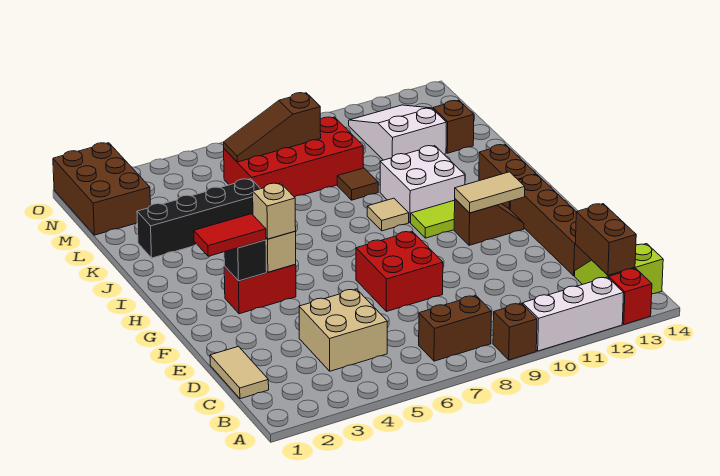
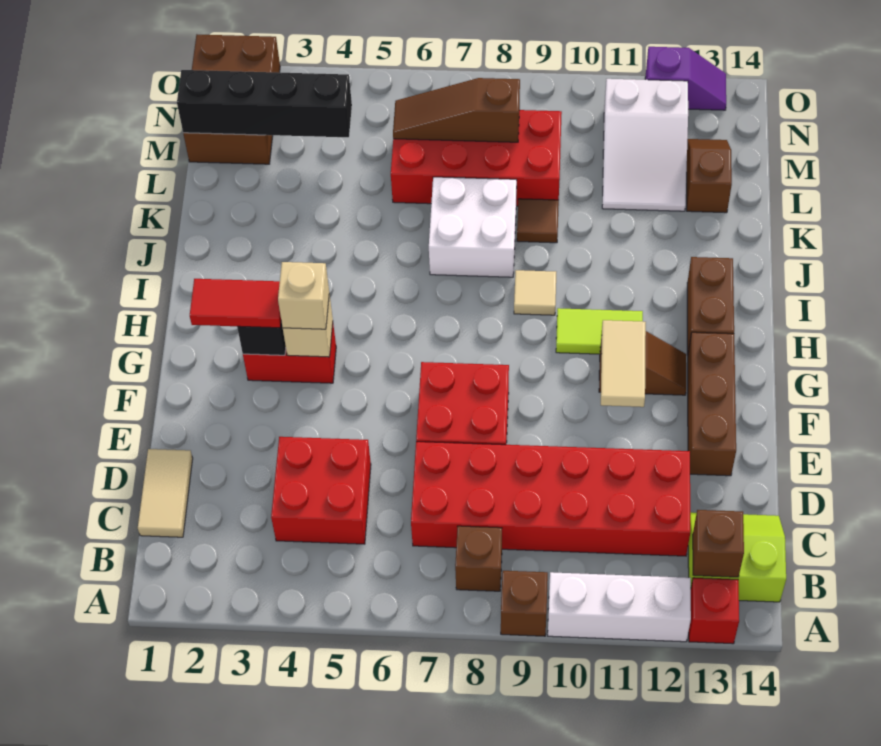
brown brick B7:B8 level 1 -> brown brick B8 level 1
brown brick B13:C13 level 2 -> brown brick B13 level 2
tan brick C4:D5 level 1 -> red brick C4:D5 level 1
none -> red brick C7:D12 level 1
brown brick D13:G13 level 1 -> brown brick E13:G13 level 1
tan tile G11:G12 level 2 -> tan tile F11:G11 level 2
white brick I10:J11 level 1 -> white brick J7:K8 level 1
black brick K2:K5 level 1 -> black brick M1:M4 level 2
white slope L11:N12 level 1 top L -> white slope L11:N12 level 1 top N
none -> purple slope O12:O13 level 1 top 12

